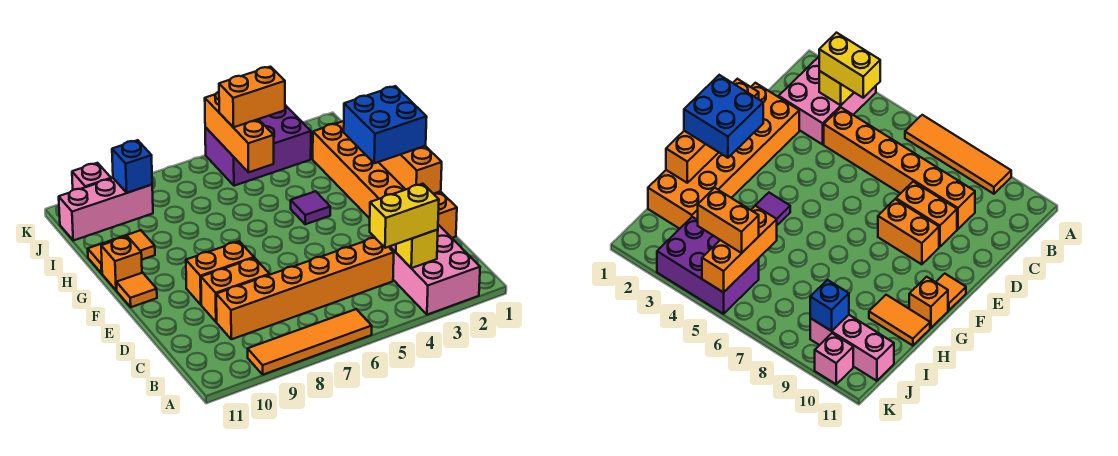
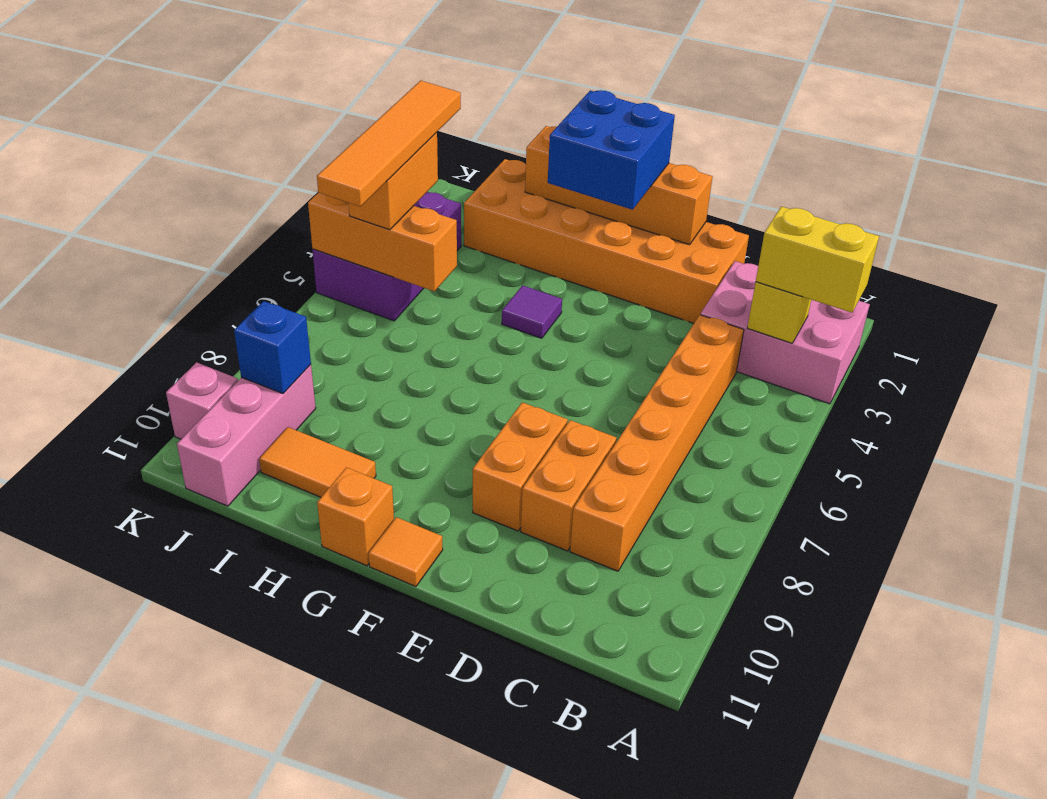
orange tile A6:A9 level 1 -> orange tile J3:J6 level 4
yellow brick B3:B4 level 3 -> yellow brick A3:B3 level 3
orange tile H10:H11 level 1 -> orange tile H10:I10 level 1

